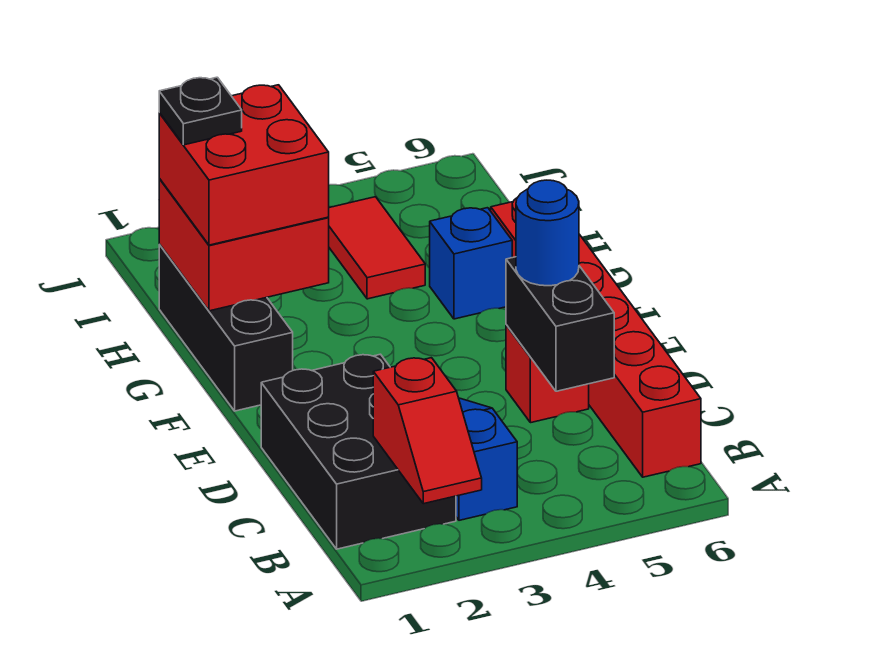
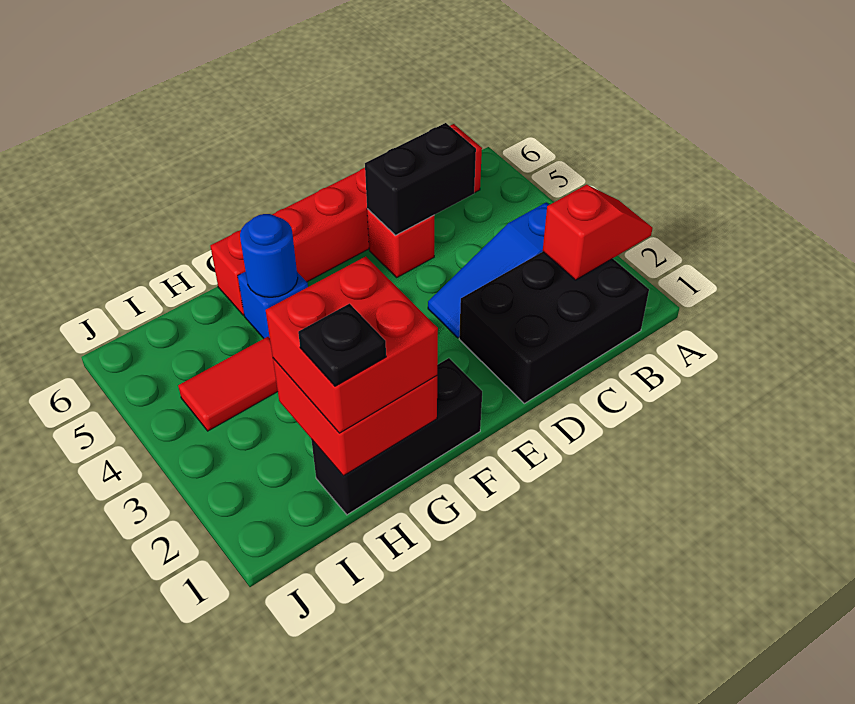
blue round brick D5 level 3 -> blue round brick G5 level 2

